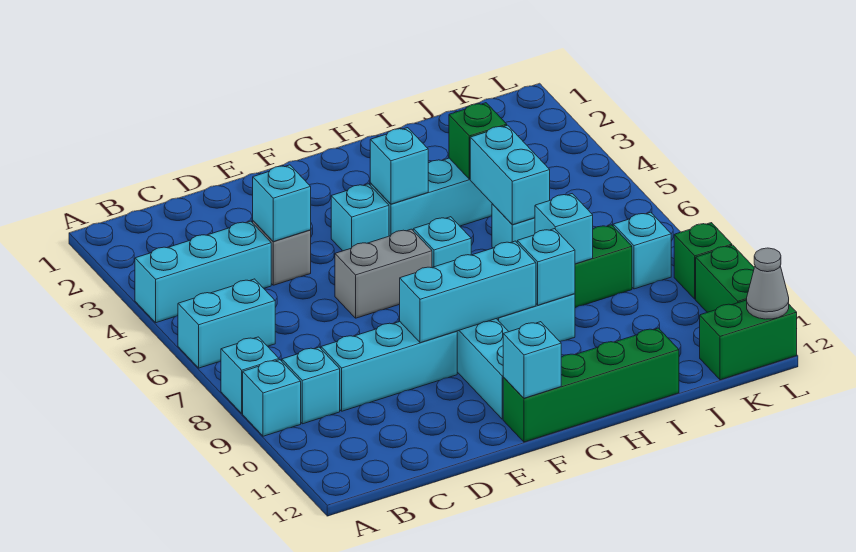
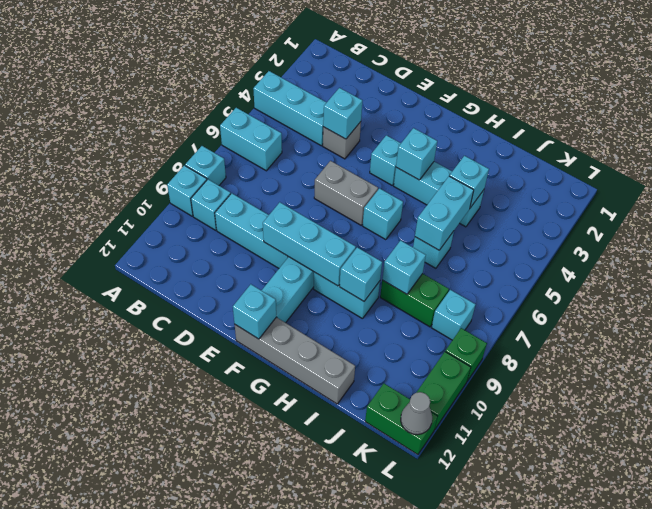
green brick F12:I12 level 1 -> grey brick F12:I12 level 1
green brick I4 level 2 -> cyan brick I4 level 2

